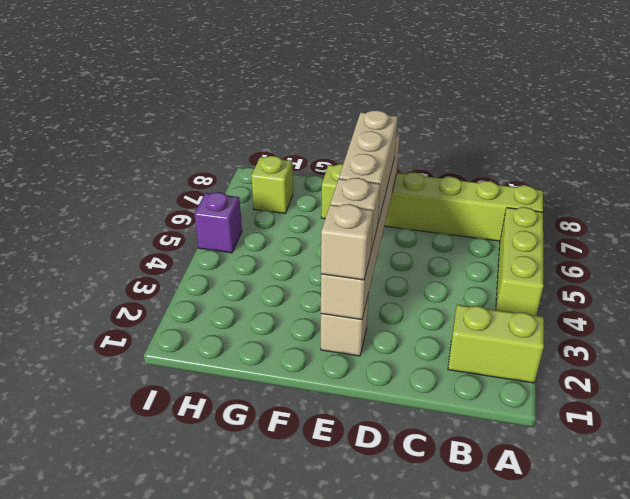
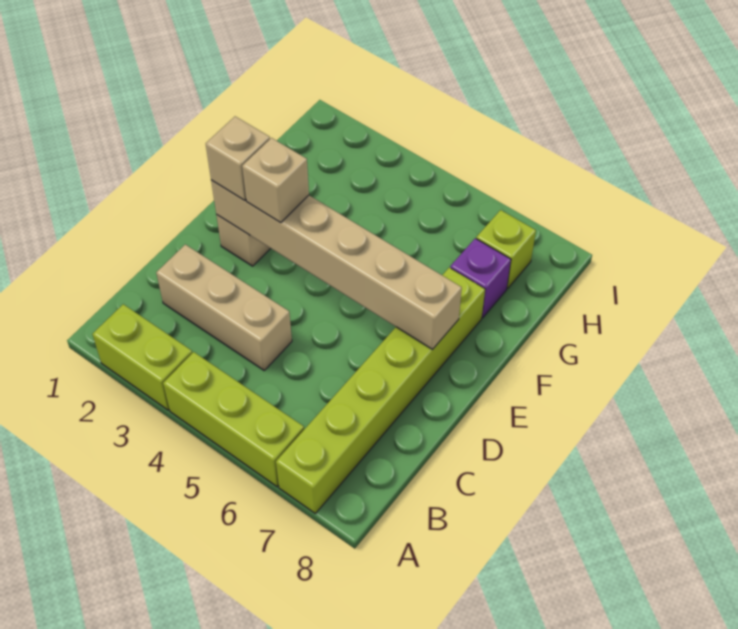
lime brick A2:B2 level 1 -> lime brick A2:A3 level 1
tan brick E4:E6 level 3 -> tan brick C2:C4 level 1
purple brick I5 level 1 -> purple brick G7 level 1

